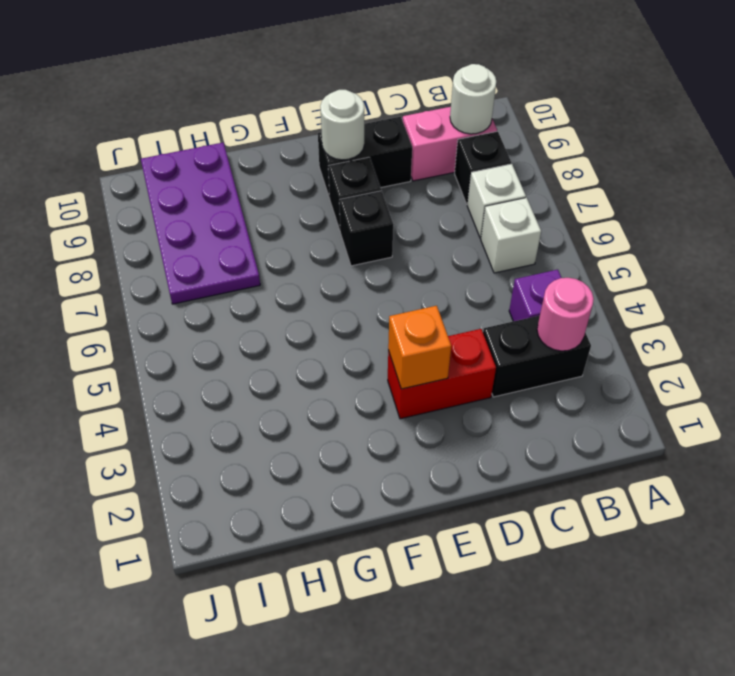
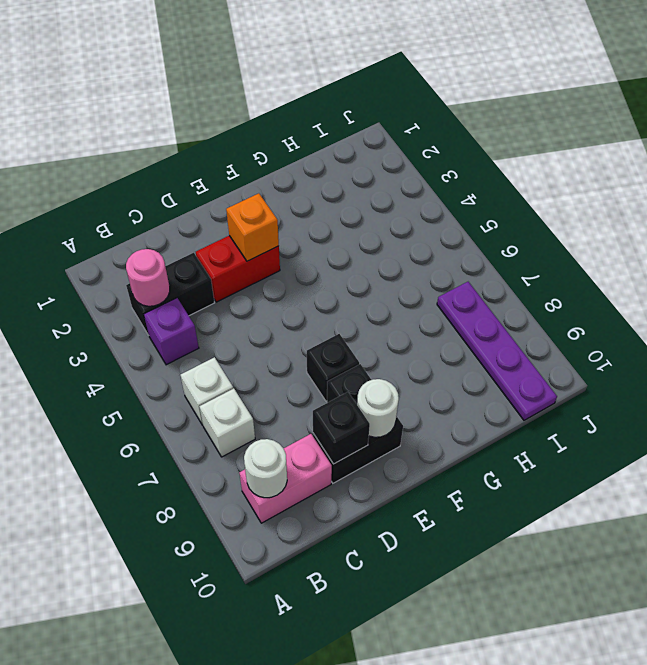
black brick B8 level 1 -> black brick D9 level 2
purple plate H7:I10 level 1 -> purple plate I7:I10 level 1

